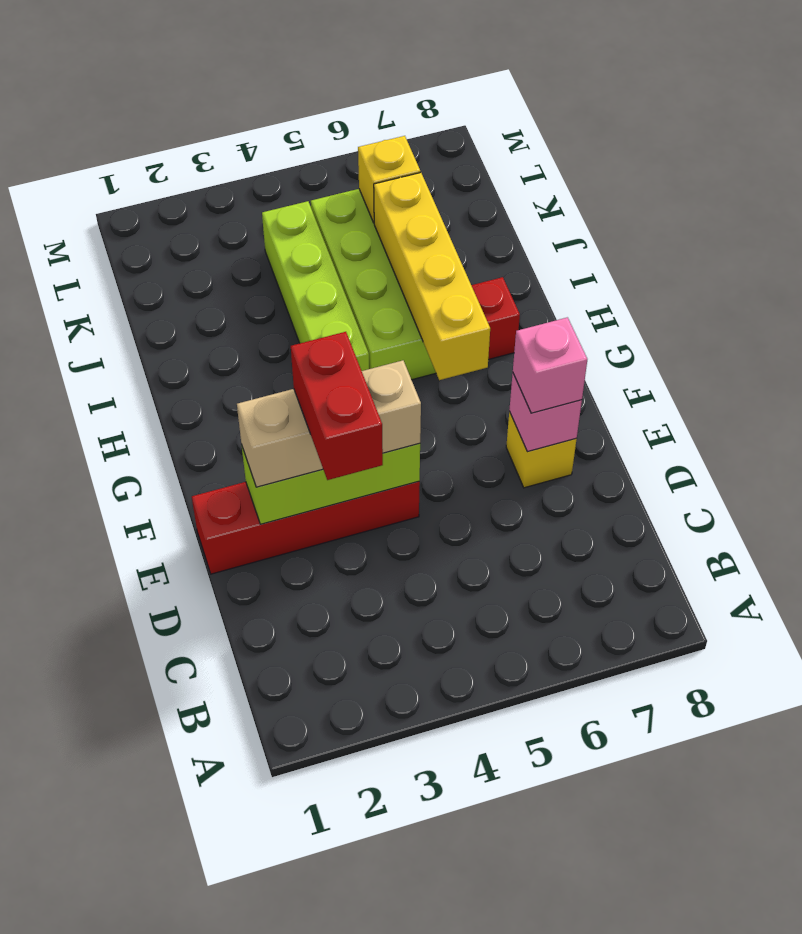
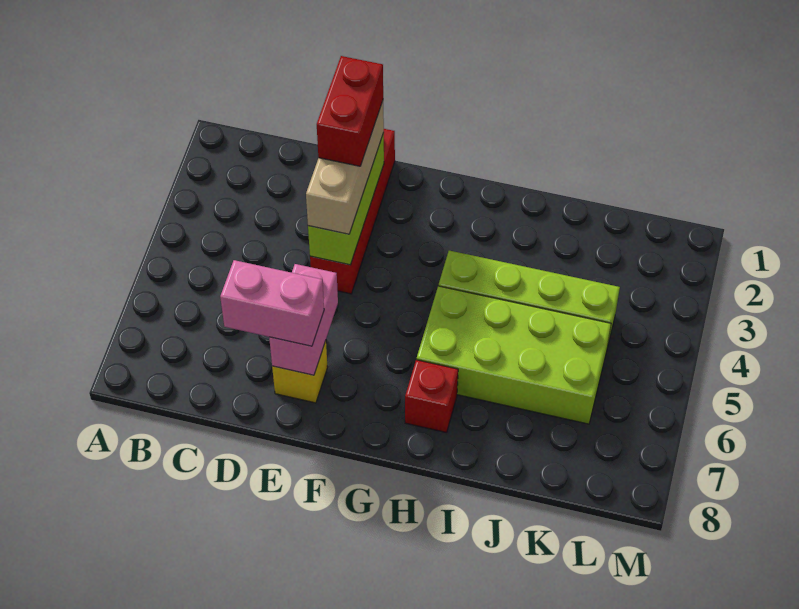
red brick D3:E3 level 4 -> red brick E2:E3 level 4
pink brick E7 level 2 -> pink brick E6:E7 level 2
pink brick E7 level 3 -> pink brick D7:E7 level 3
yellow brick G6:J6 level 2 -> none
yellow brick K6 level 2 -> none

